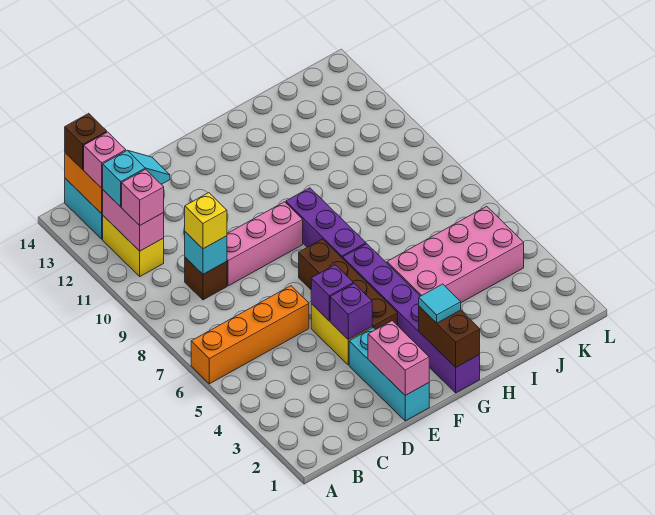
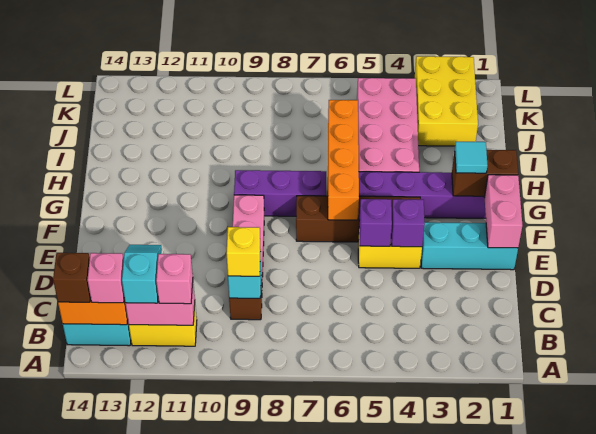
orange brick A6:D6 level 1 -> orange brick F6:I6 level 2
pink brick E1:E2 level 2 -> pink brick E1:F1 level 2
none -> yellow brick J2:L3 level 1

